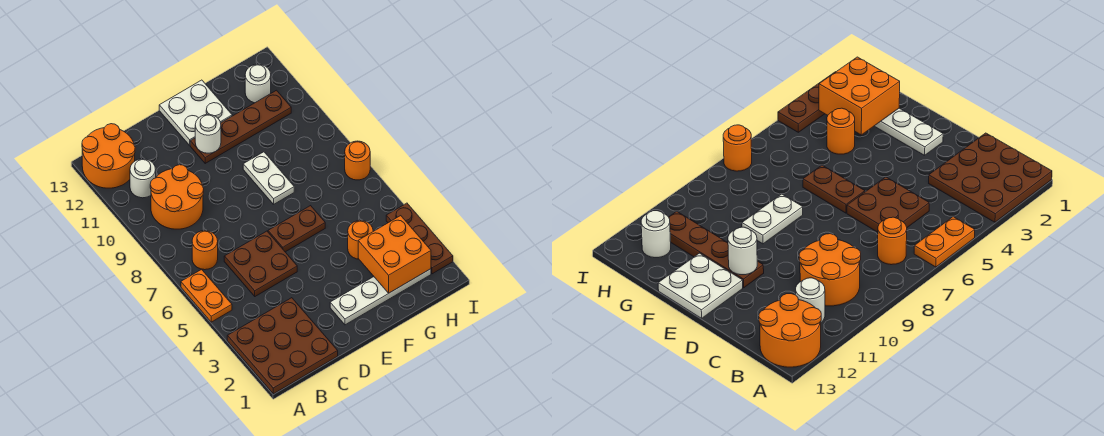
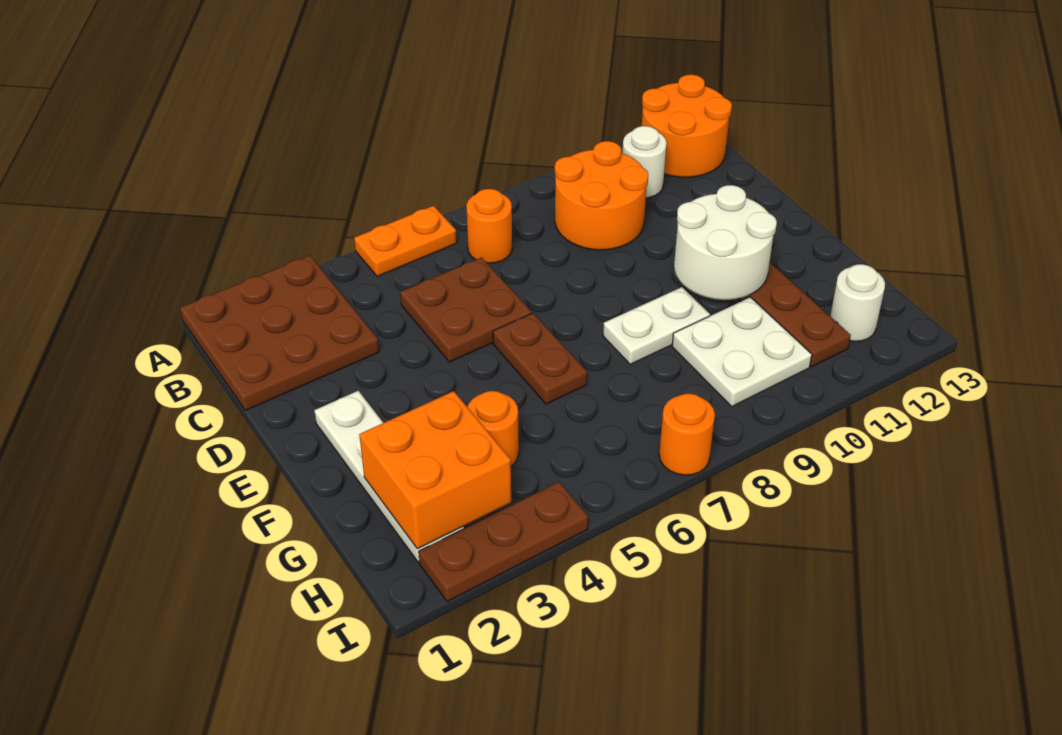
white round brick E11 level 2 -> white round brick E10:F11 level 2
white plate E12:F13 level 1 -> white plate G9:H10 level 1

